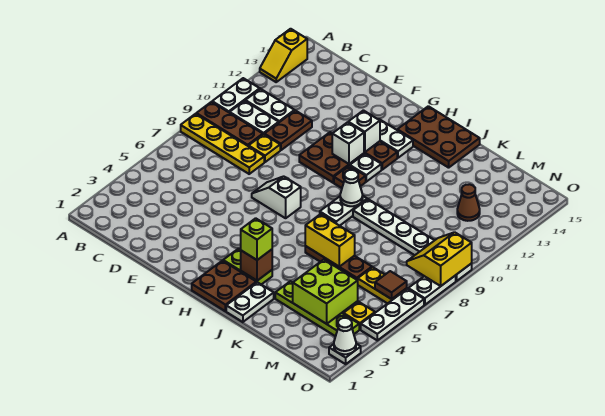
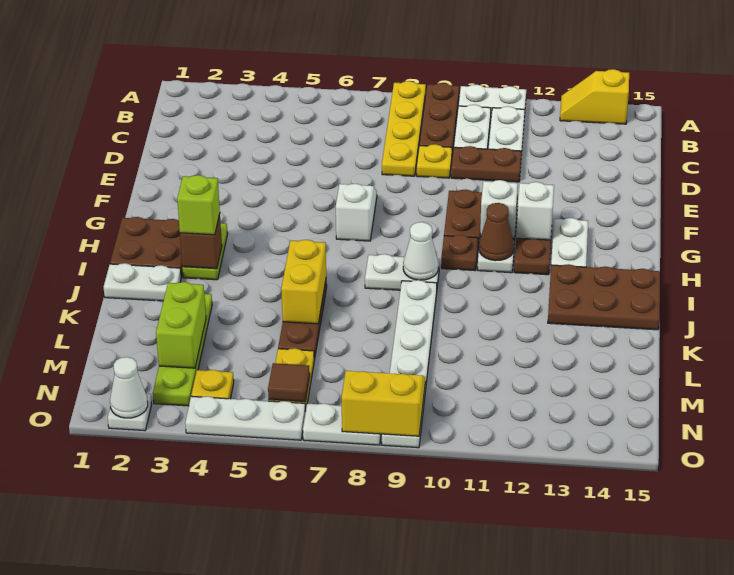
brown plate H14:J15 level 1 -> brown plate I13:J15 level 1
lime brick L3:M4 level 2 -> lime brick L3:M3 level 2
brown cone M12 level 1 -> brown cone H11 level 2

